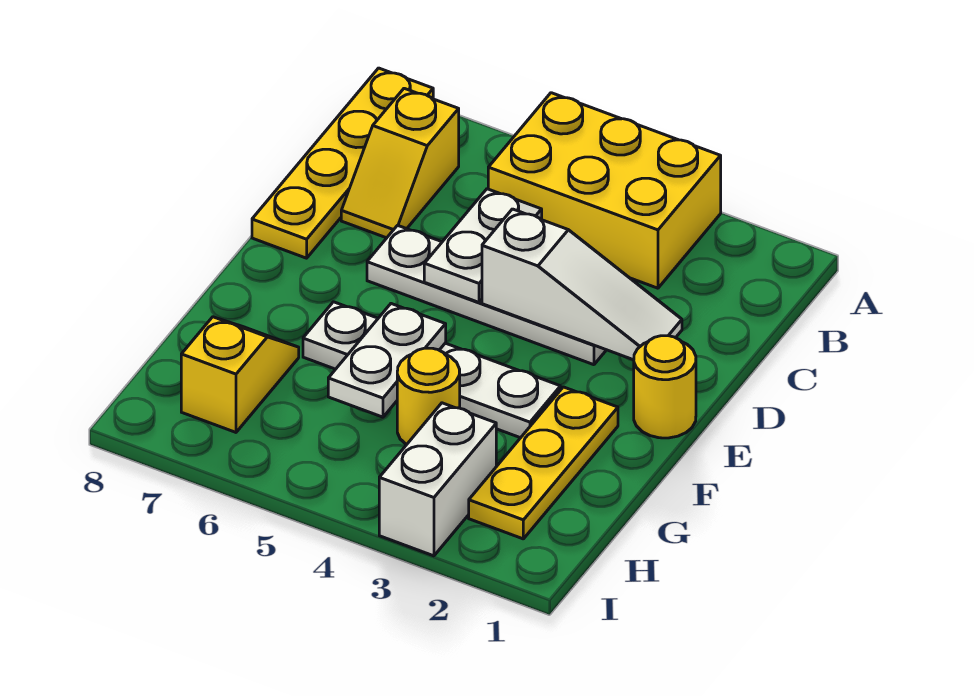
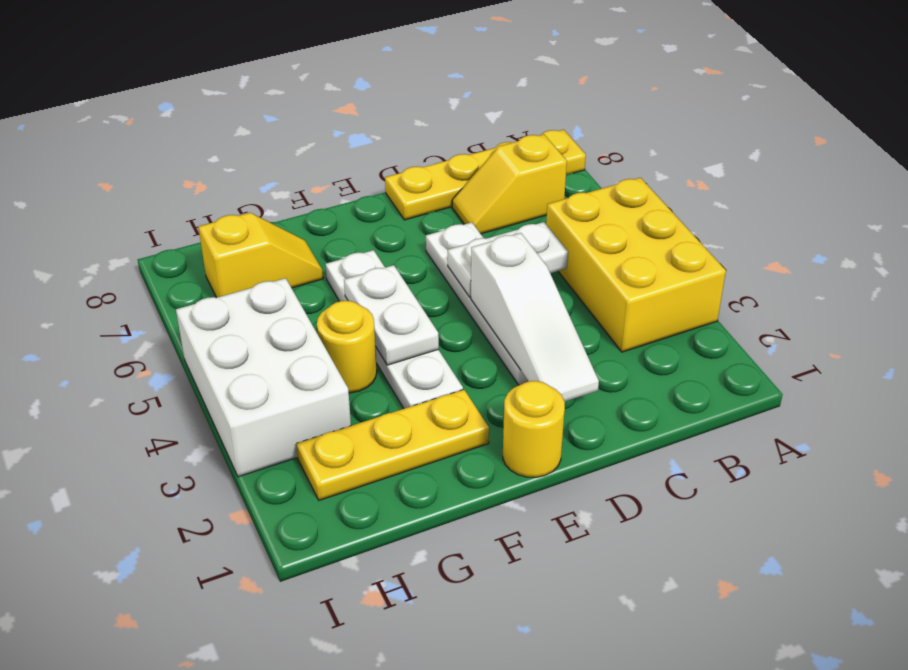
white plate F5:G5 level 2 -> white plate F4:F5 level 2
white brick H3:I3 level 1 -> white brick H3:I5 level 1

